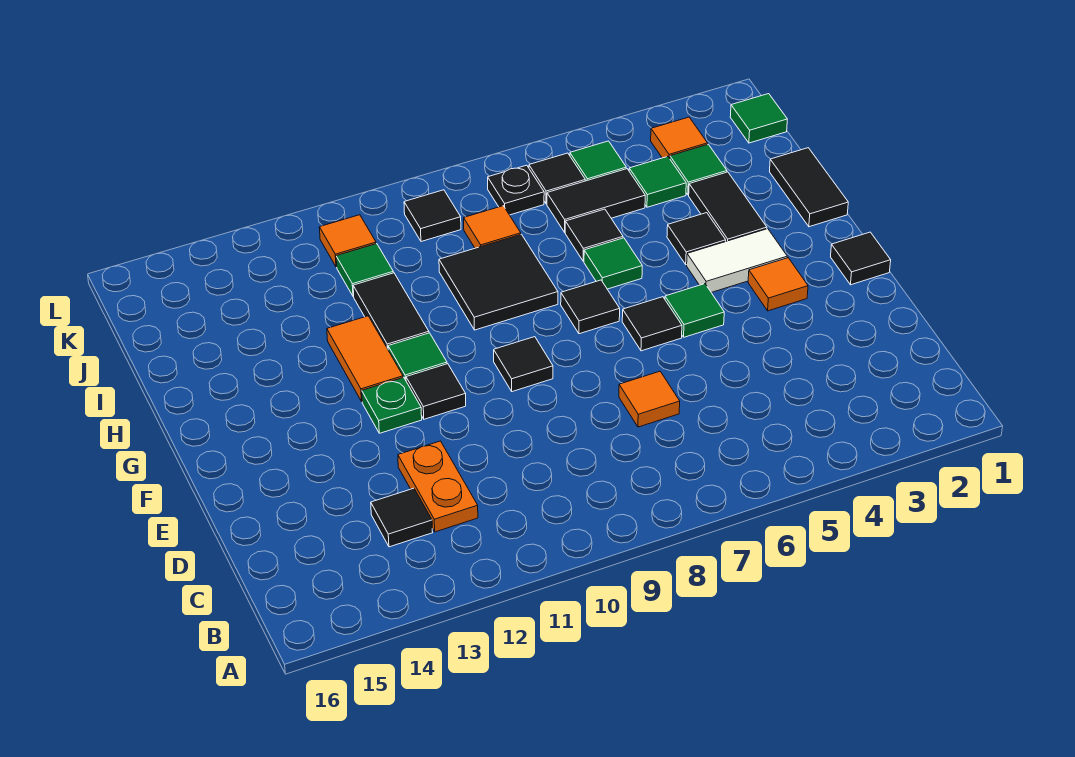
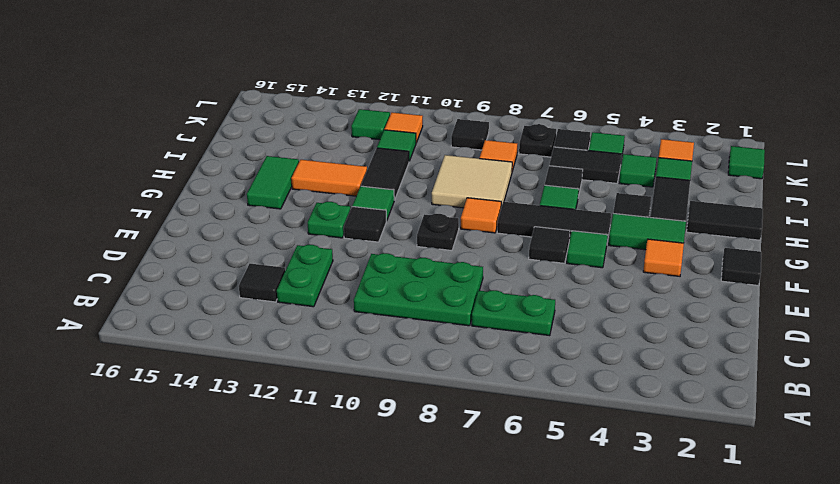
none -> green plate C6:C7 level 1
none -> green plate C8:D10 level 1
orange plate C12:D12 level 1 -> green plate C12:D12 level 1
orange tile D7 level 1 -> orange tile G8 level 1
black tile F9 level 1 -> black plate F9 level 1
white tile G3:G4 level 1 -> green tile G3:G4 level 1
black tile G7 level 1 -> black tile G5:G7 level 1
orange tile G12:H12 level 1 -> orange tile H12:H13 level 1
none -> green tile G14:H14 level 1
black tile H1:I1 level 1 -> black tile H1:H2 level 1
black tile H8:I9 level 1 -> tan tile H8:I9 level 1
none -> green tile K12 level 1

